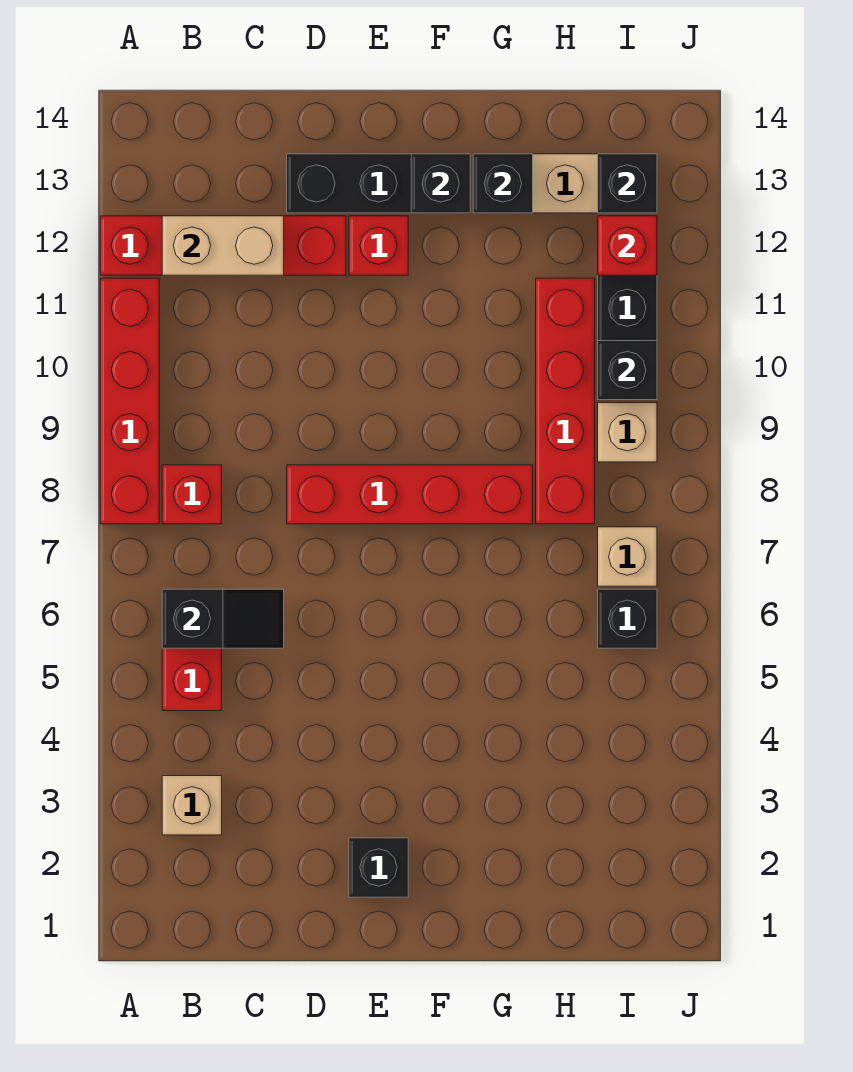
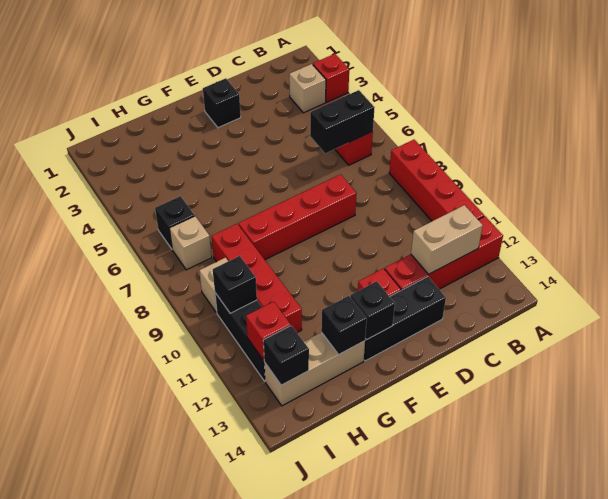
black slope B6:C6 level 2 top B -> black brick B6:C6 level 2
red brick B8 level 1 -> red brick A3 level 1

